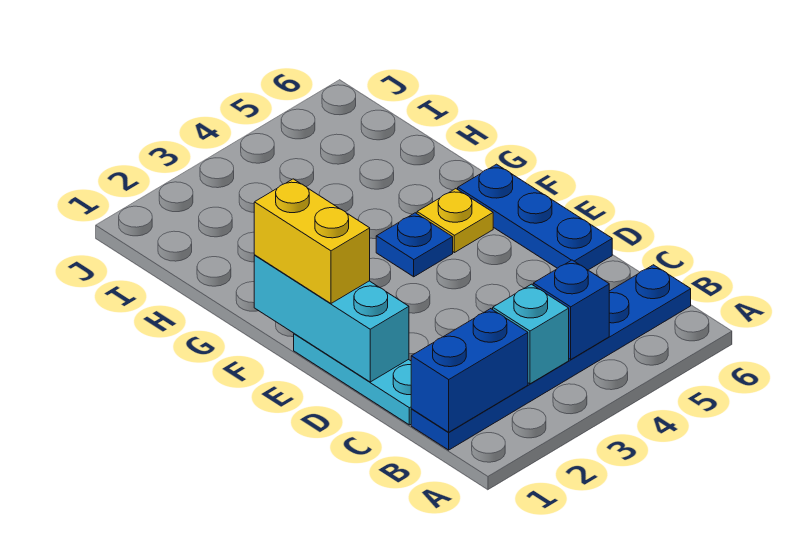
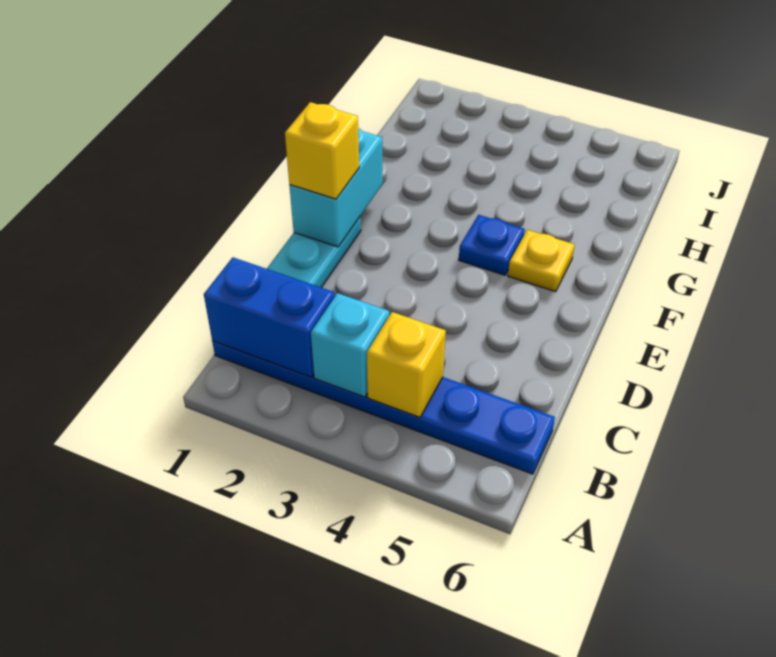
blue brick B4 level 2 -> yellow brick B4 level 2
cyan brick D1:F1 level 2 -> cyan brick E1:F1 level 2
blue plate D6:F6 level 1 -> none
yellow brick E1:F1 level 3 -> yellow brick E1 level 3

